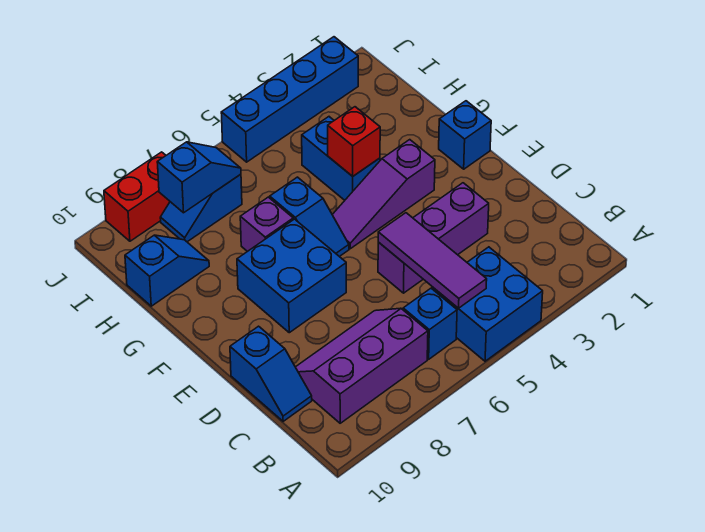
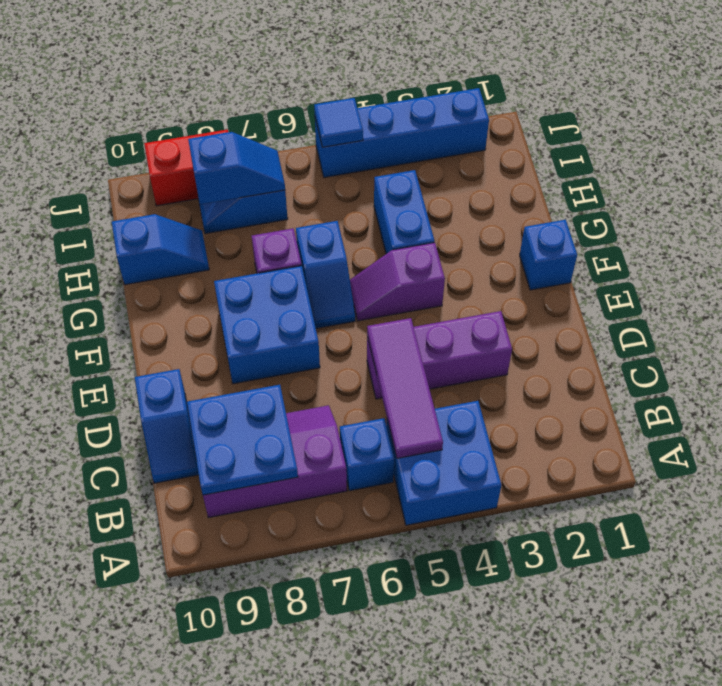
none -> blue plate B8:C9 level 2
purple slope F3:F5 level 1 top 3 -> purple slope F4:F5 level 1 top 4
red brick G4 level 2 -> none
none -> blue tile J5 level 2

